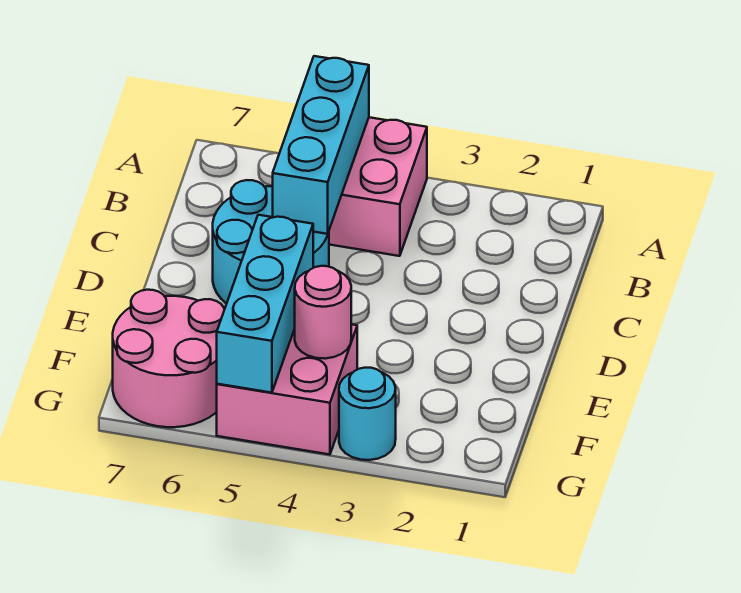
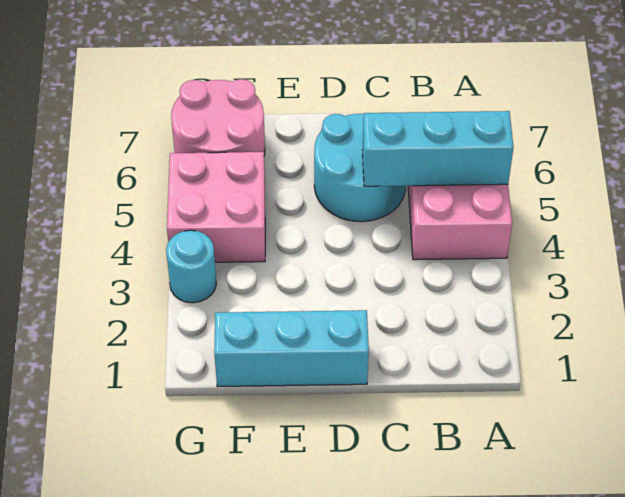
cyan brick E5:G5 level 2 -> cyan brick D1:F1 level 1
pink round brick F4 level 2 -> none

